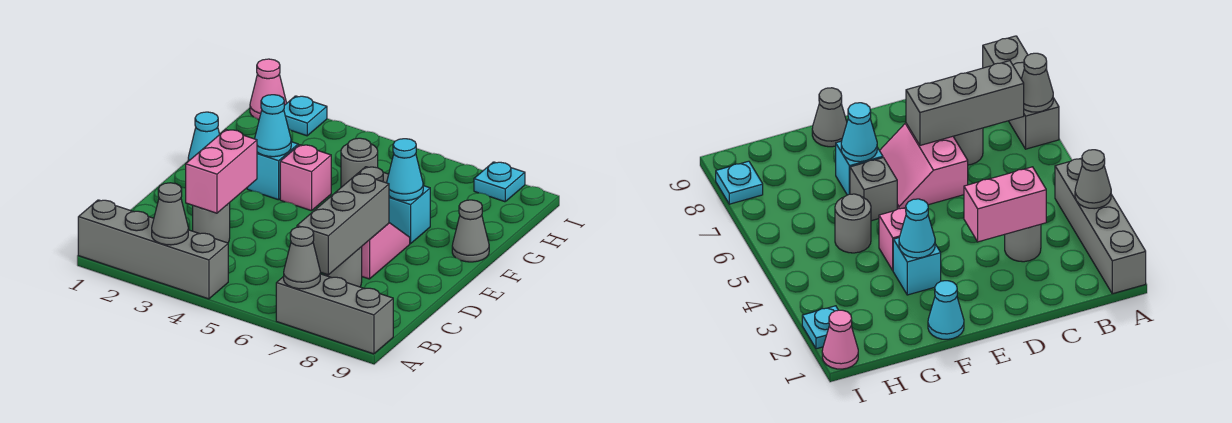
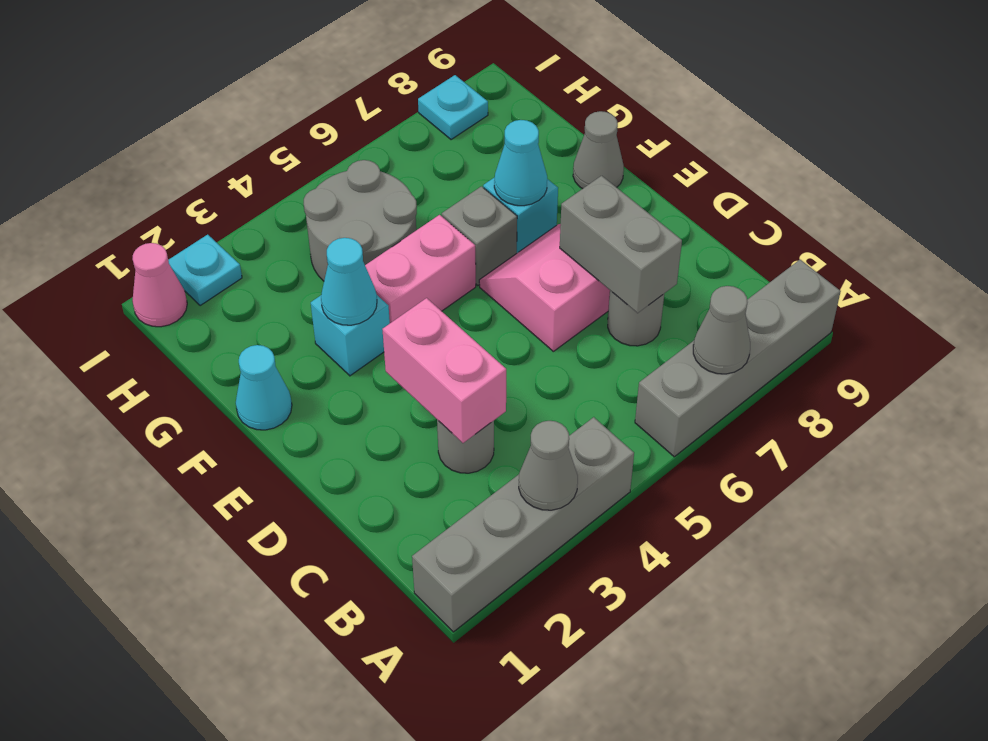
grey brick A7:A9 level 1 -> grey brick A6:A9 level 1
grey brick B7:D7 level 2 -> grey brick C7:D7 level 2
pink brick F4 level 1 -> pink brick F4:F5 level 1
grey round brick G5 level 1 -> grey round brick G4:H5 level 1

